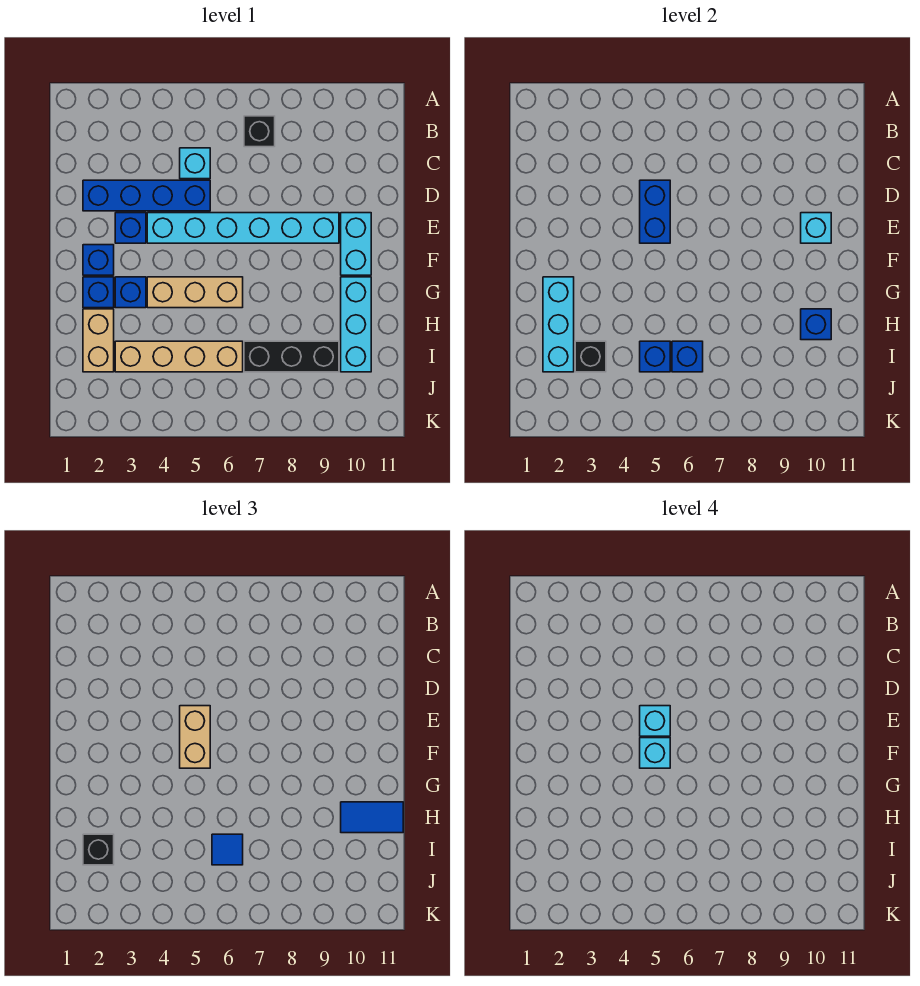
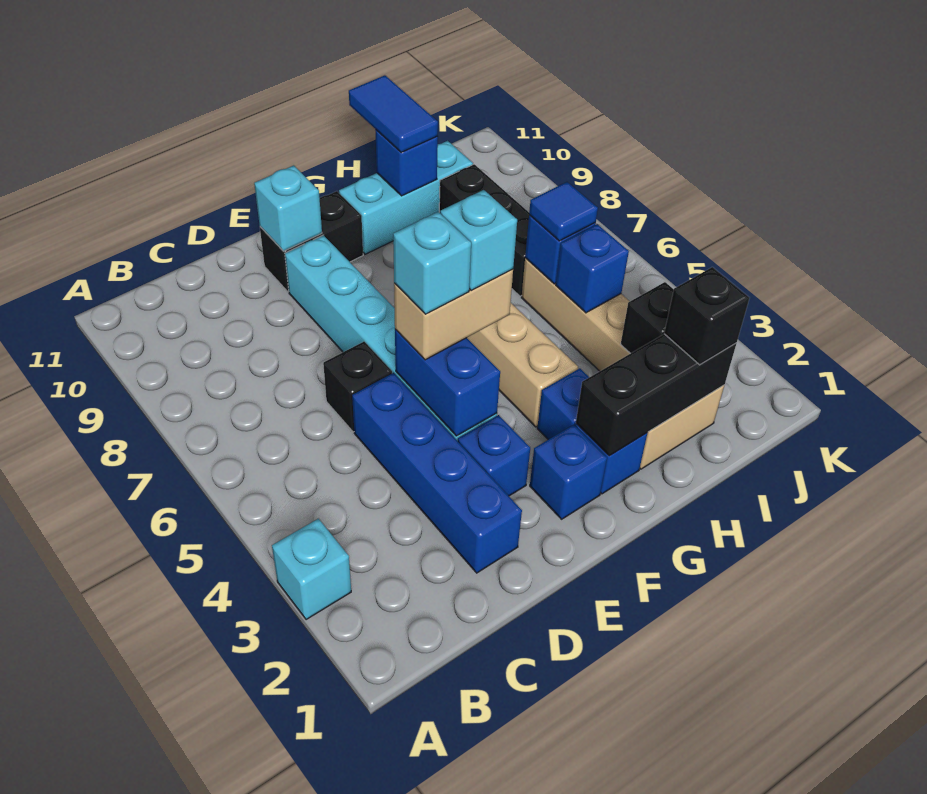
black brick B7 level 1 -> black brick D6 level 1
cyan brick C5 level 1 -> cyan brick A3 level 1
blue brick D5:E5 level 2 -> blue brick E4:E5 level 2
cyan brick E10:F10 level 1 -> black brick E10:F10 level 1
cyan brick G2:I2 level 2 -> black brick G2:I2 level 2

